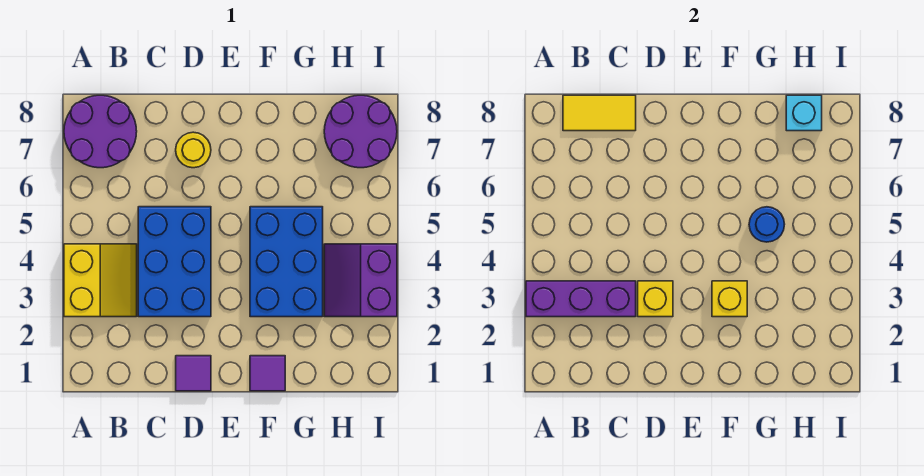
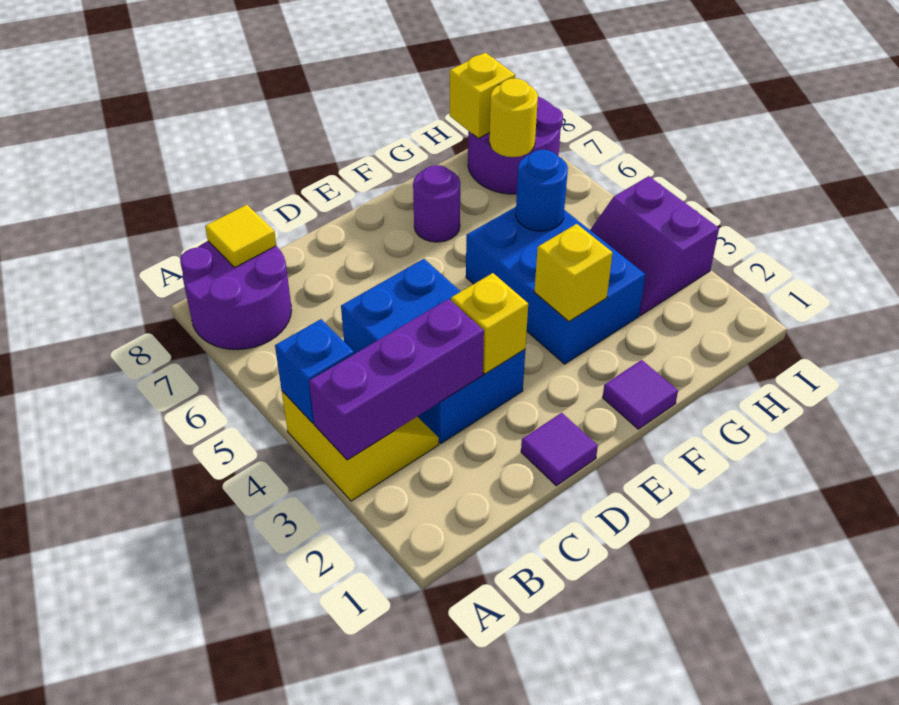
none -> blue brick A4 level 2
yellow tile B8:C8 level 2 -> yellow tile B8 level 2
yellow round brick D7 level 1 -> yellow round brick H7 level 2
none -> purple round brick F7 level 1
cyan brick H8 level 2 -> yellow brick H8 level 2

